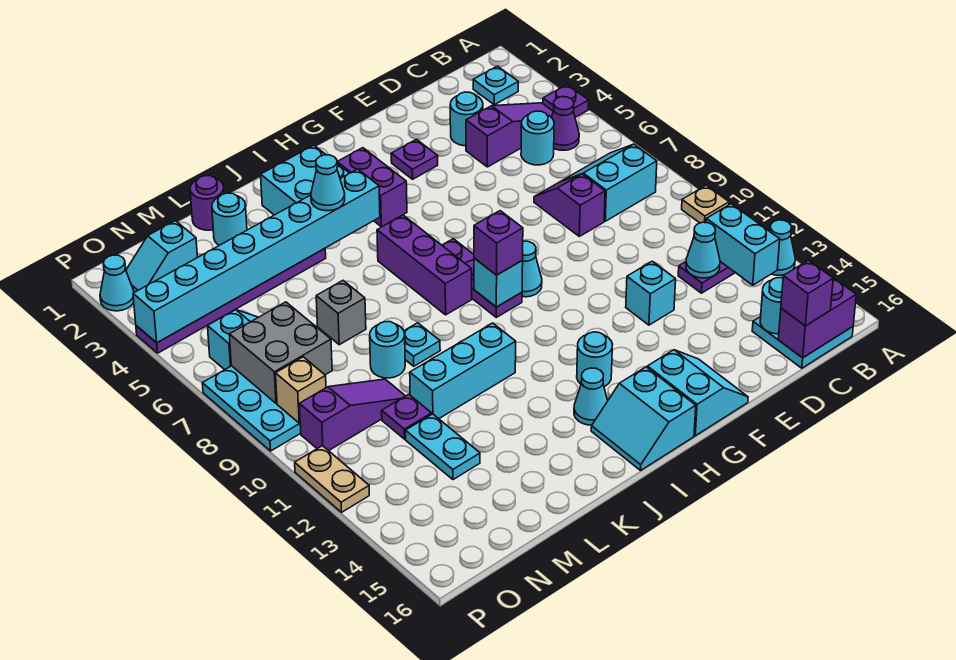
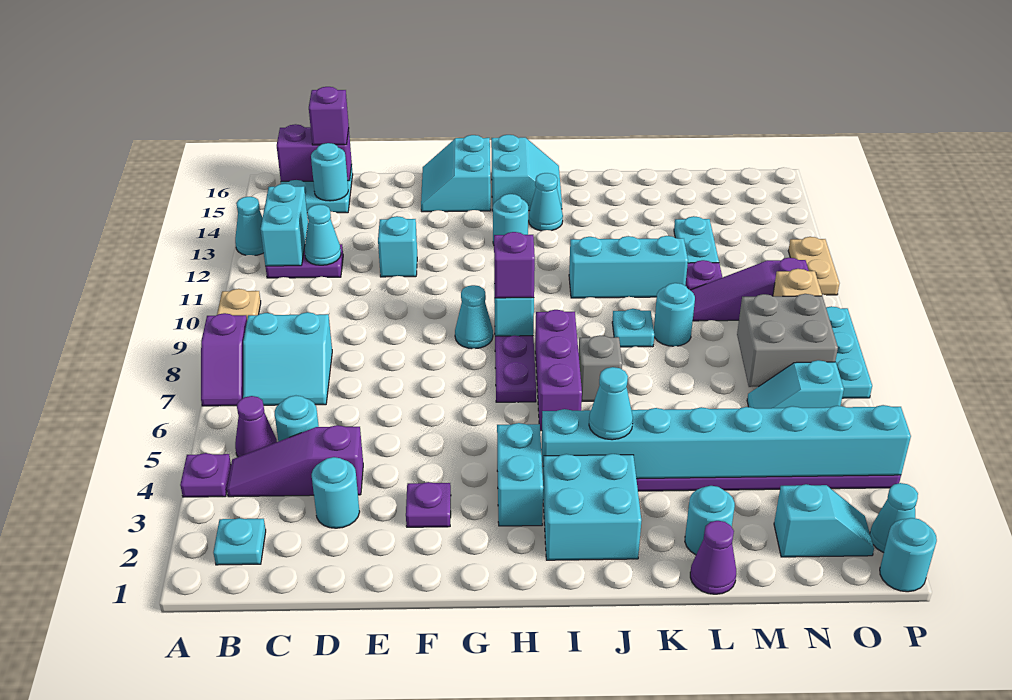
purple slope D7:D8 level 1 top 8 -> purple slope A7:A8 level 1 top 8
purple brick H3:H4 level 1 -> cyan brick H3:H4 level 1
purple round brick L1 level 1 -> purple cone L1 level 1
grey brick L7 level 1 -> grey brick J7 level 1
none -> cyan round brick P1 level 1

